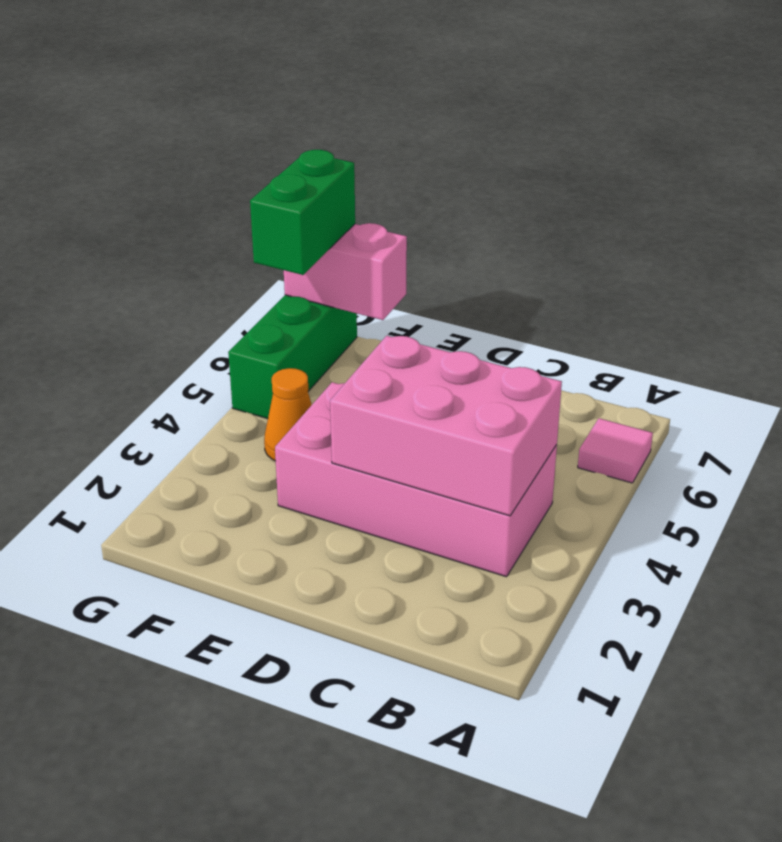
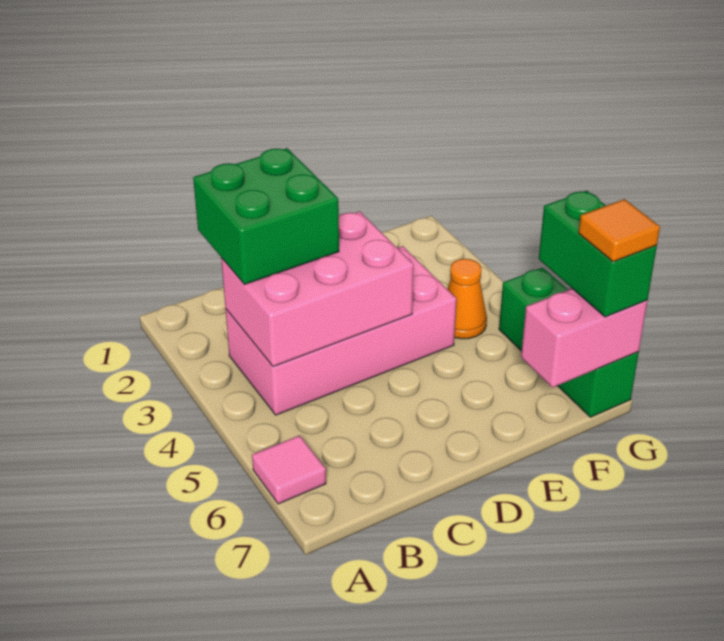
none -> green brick B2:C3 level 3
none -> orange tile G7 level 4

